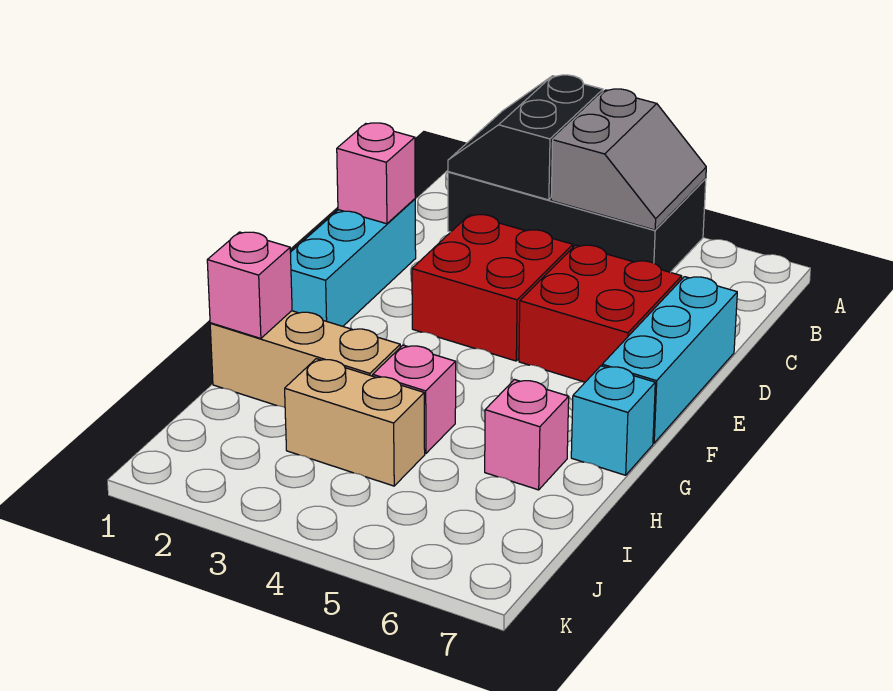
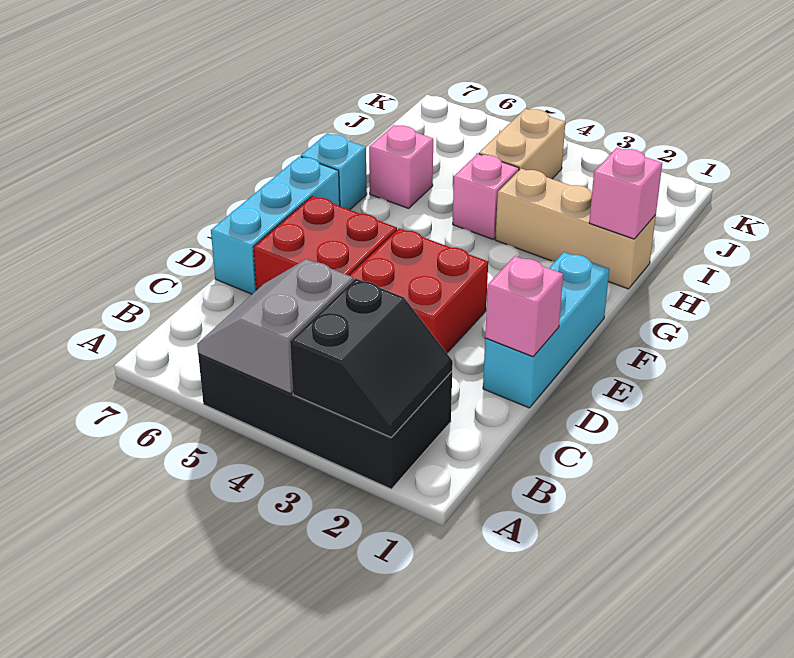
tan brick I3:I4 level 1 -> tan brick I4:J4 level 1

